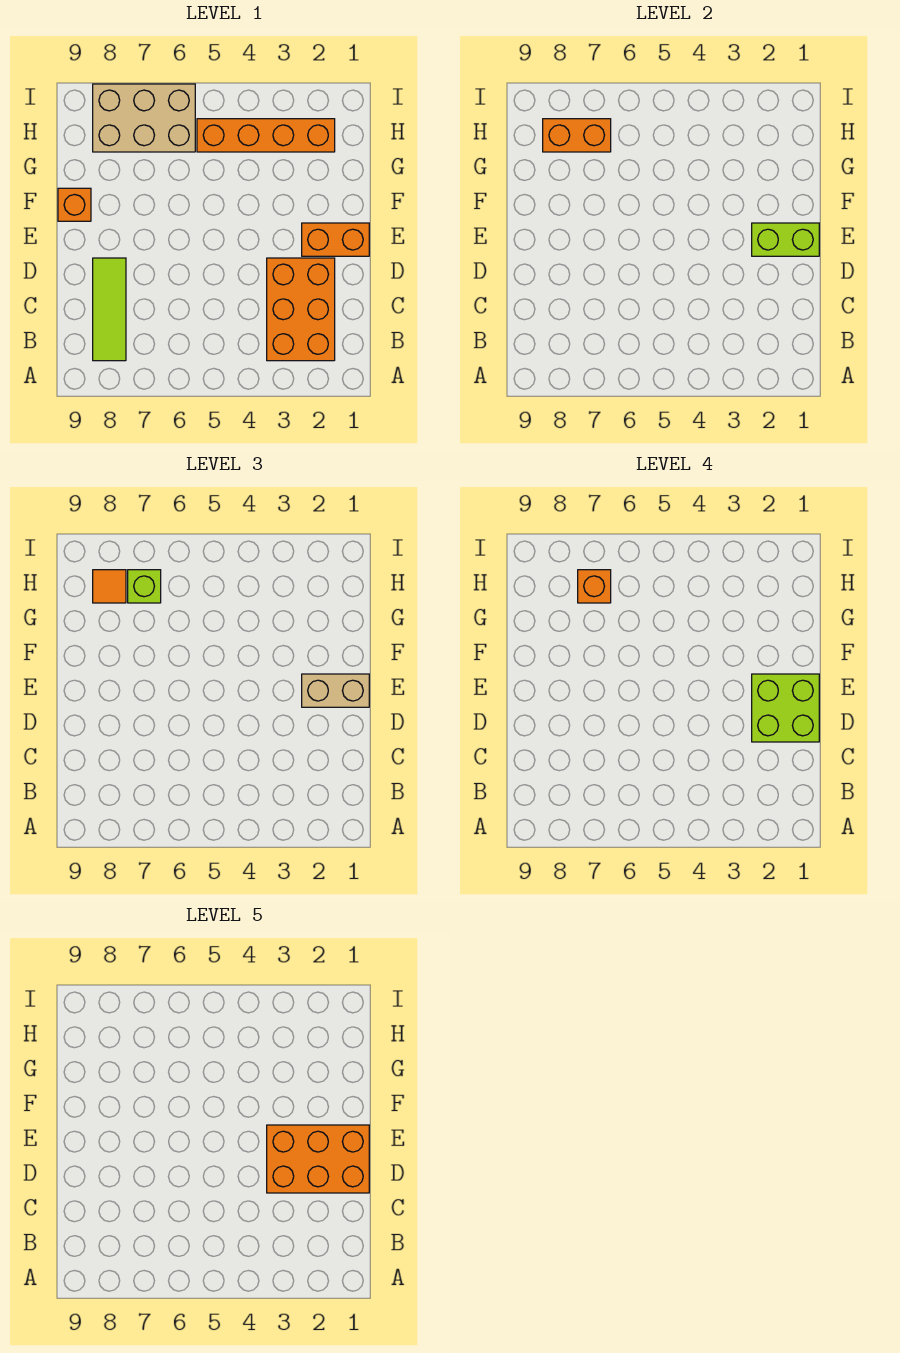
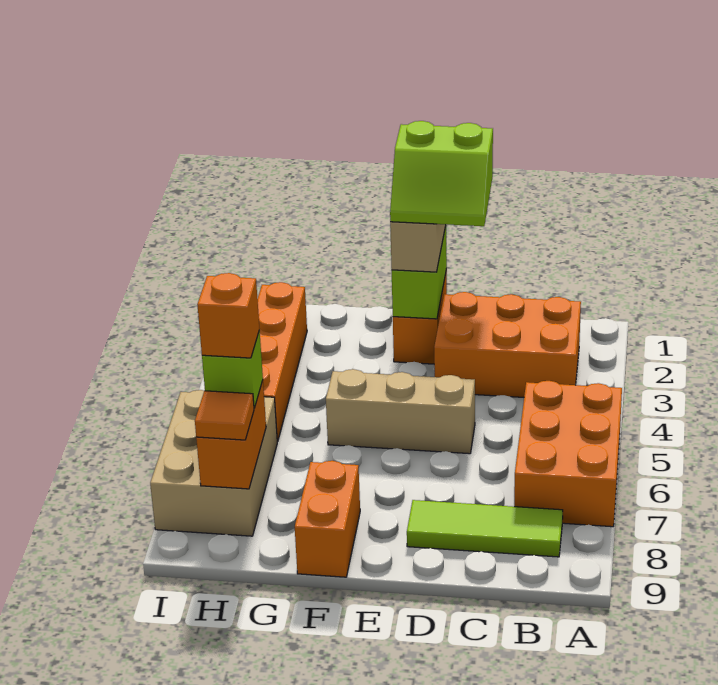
lime brick D1:E2 level 4 -> lime slope D1:E2 level 4 top 1
orange brick D1:E3 level 5 -> orange brick A5:B7 level 1
none -> tan brick D5:F5 level 1
orange brick F9 level 1 -> orange brick F8:F9 level 1

